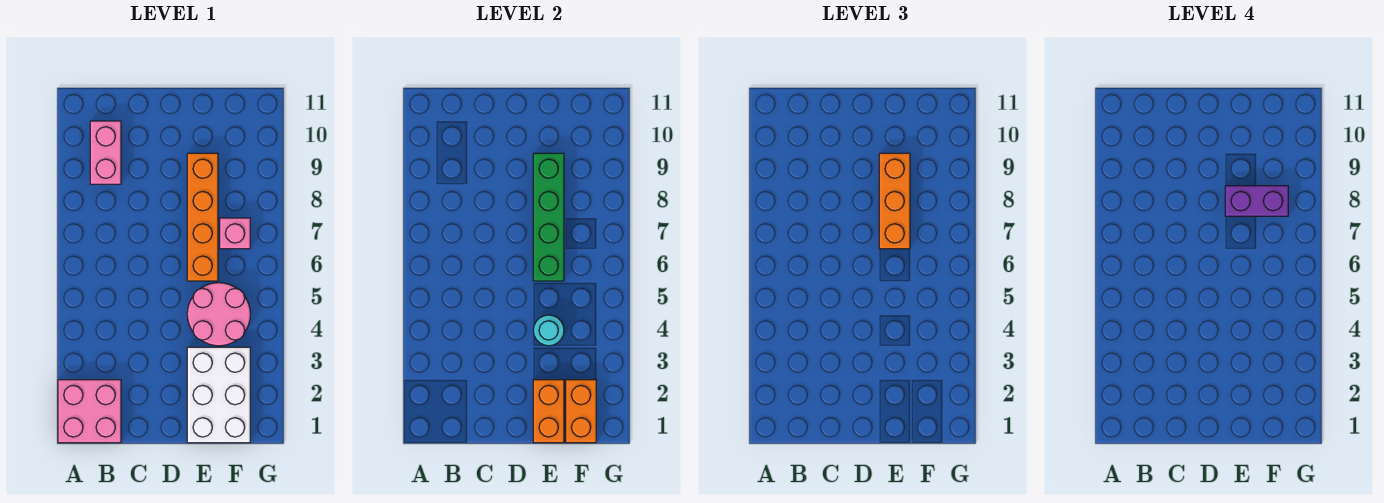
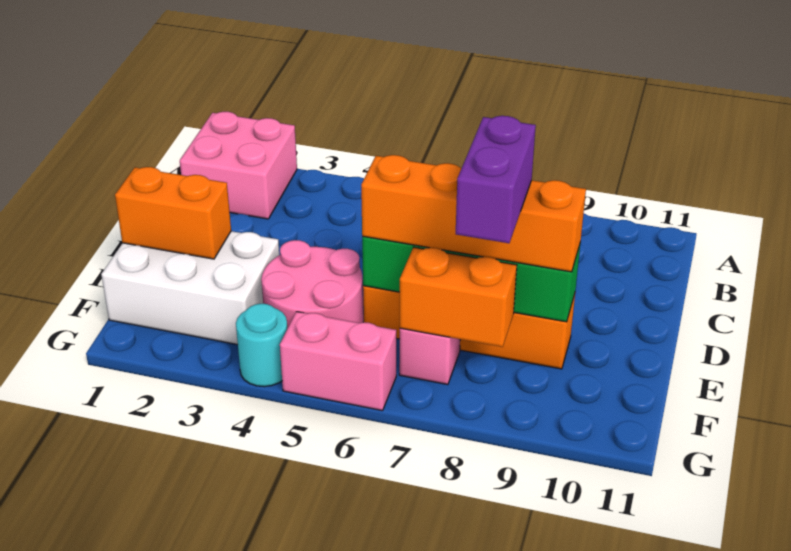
pink brick B9:B10 level 1 -> pink brick G5:G6 level 1
cyan round brick E4 level 2 -> cyan round brick G4 level 1
orange brick E7:E9 level 3 -> orange brick E6:E9 level 3
orange brick F1:F2 level 2 -> orange brick F7:F8 level 2

